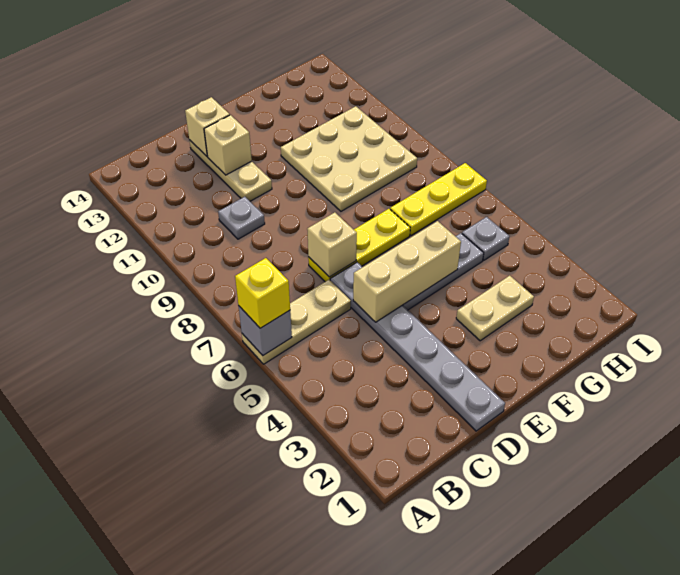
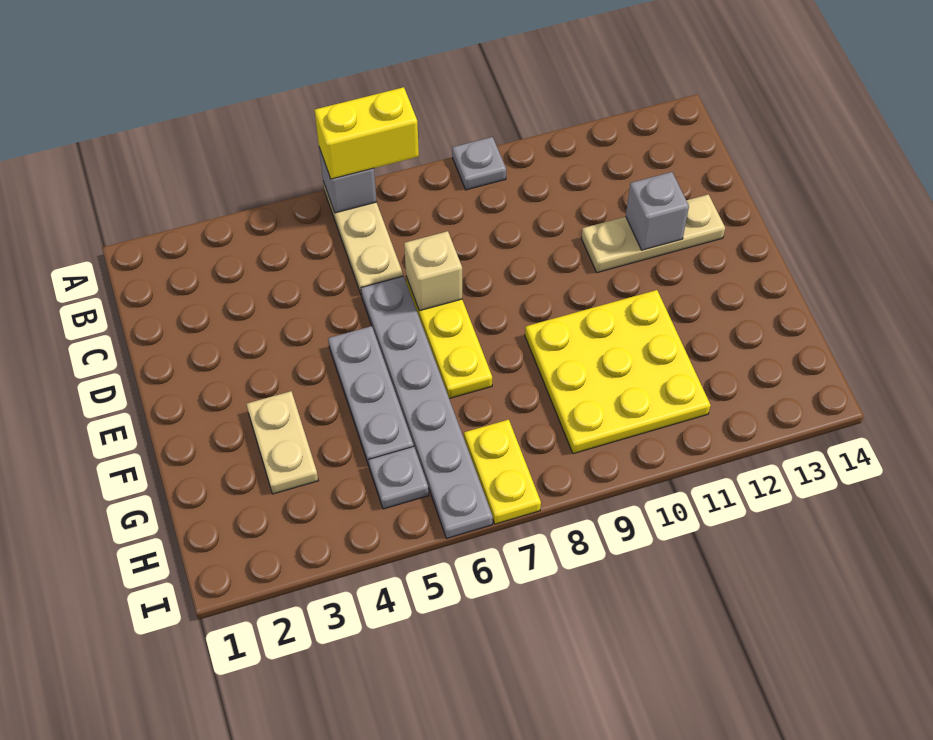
yellow brick A6 level 3 -> yellow brick A6:A7 level 3
grey plate C10 level 1 -> grey plate A9 level 1
grey plate D1:D6 level 1 -> grey plate D6:I6 level 1
tan brick D5:F5 level 2 -> none
tan brick D12 level 2 -> grey brick D12 level 2
tan brick D13 level 2 -> none
tan plate F9:H11 level 1 -> yellow plate F9:H11 level 1
yellow plate G7:I7 level 1 -> yellow plate H7:I7 level 1

